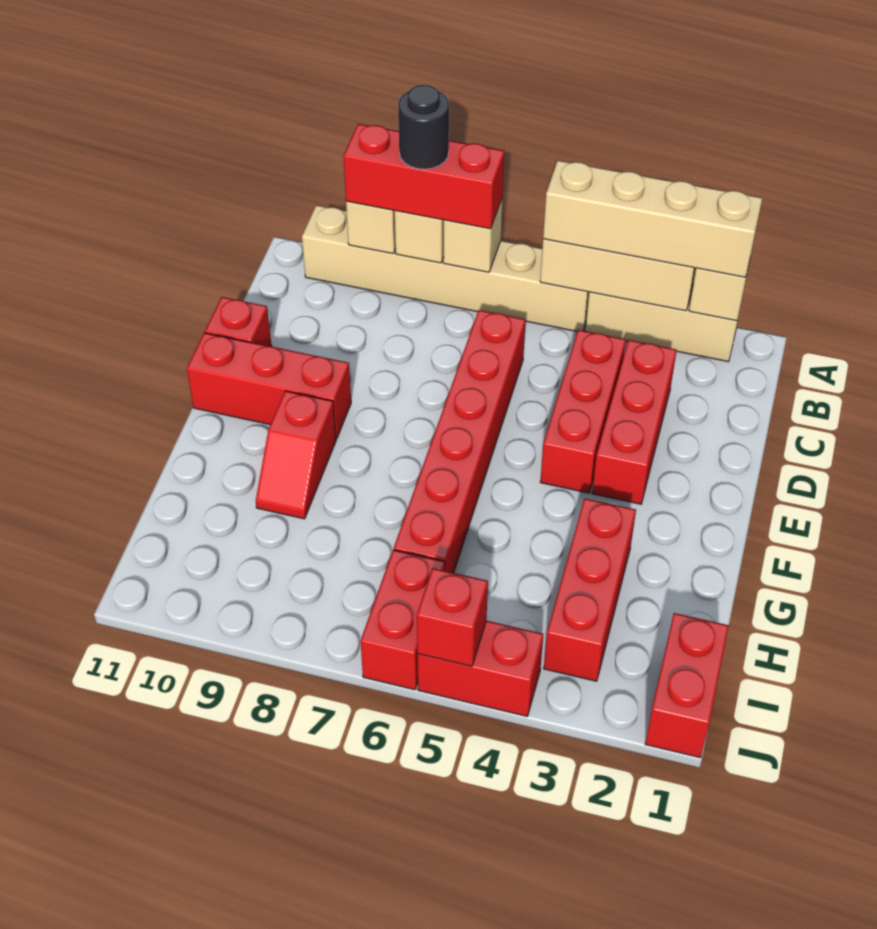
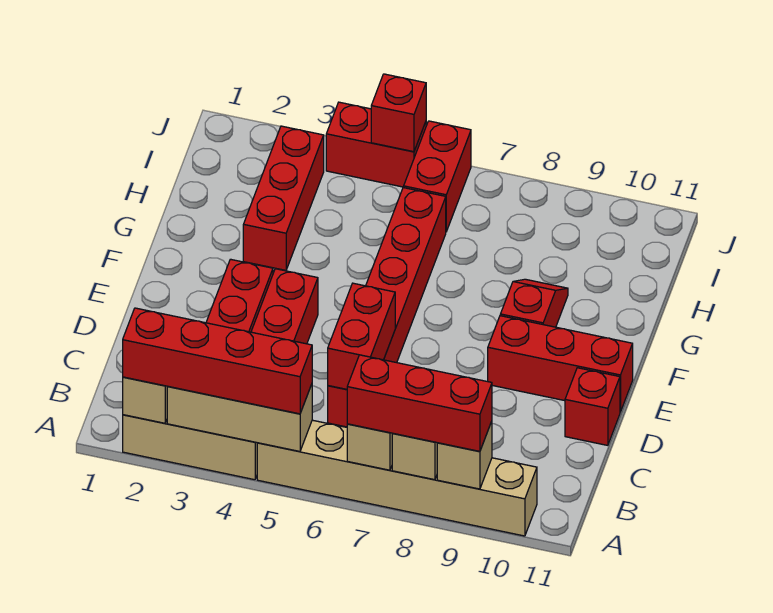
tan brick A2:A5 level 3 -> red brick A2:A5 level 3
black round brick A8 level 4 -> none
red brick I1:J1 level 1 -> red brick C6:D6 level 2

